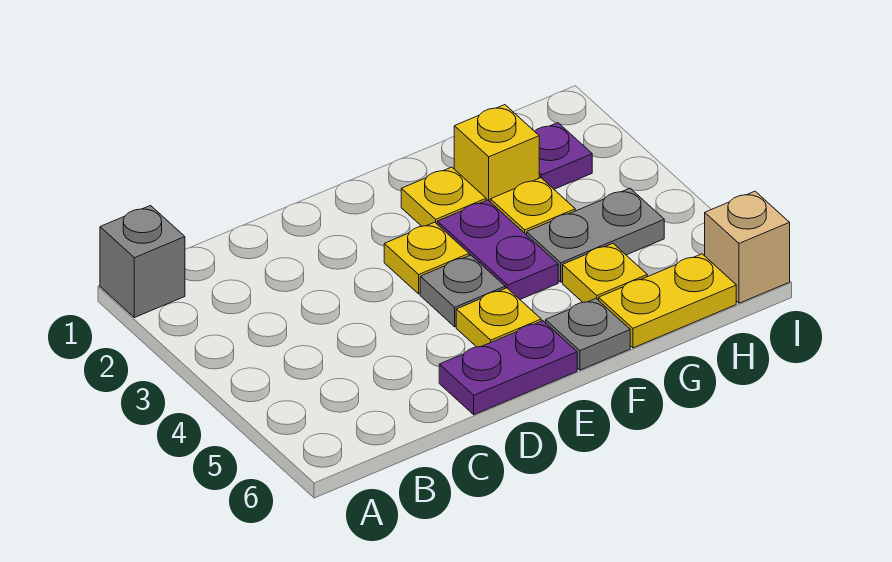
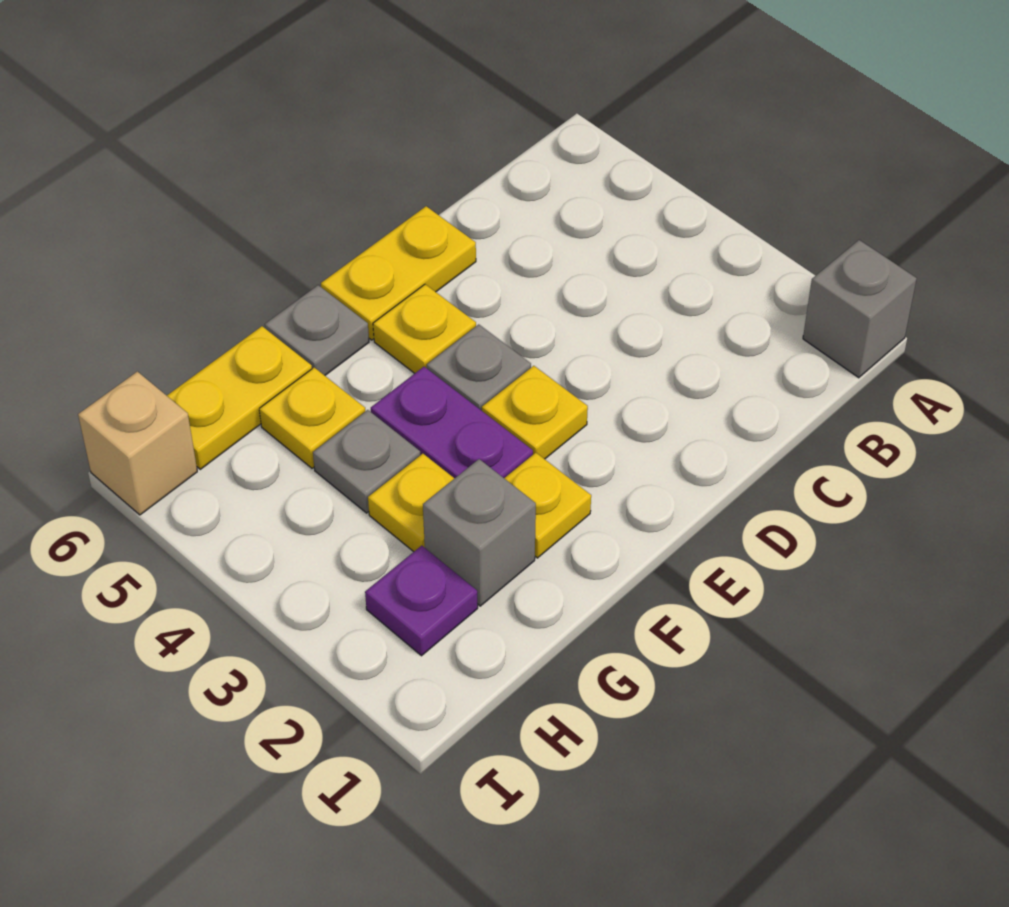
purple plate D6:E6 level 1 -> yellow plate D6:E6 level 1
yellow brick G2 level 1 -> grey brick G2 level 1
grey plate G4:H4 level 1 -> grey plate G4 level 1

